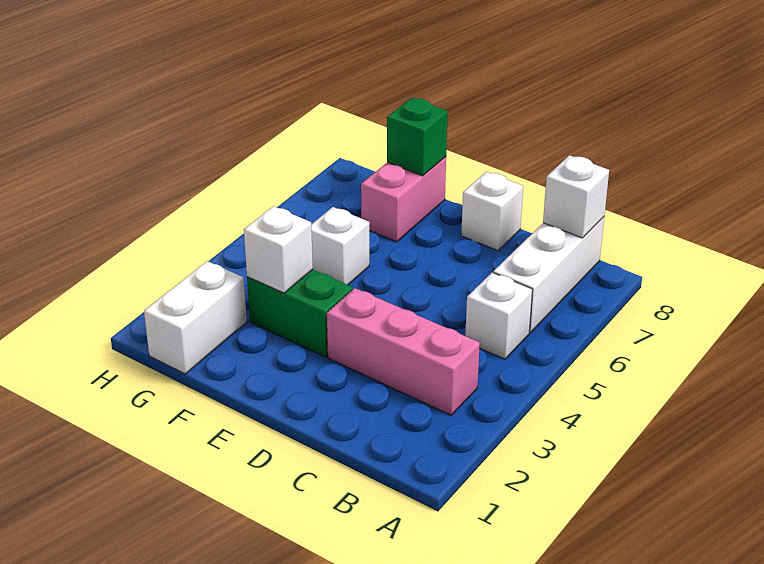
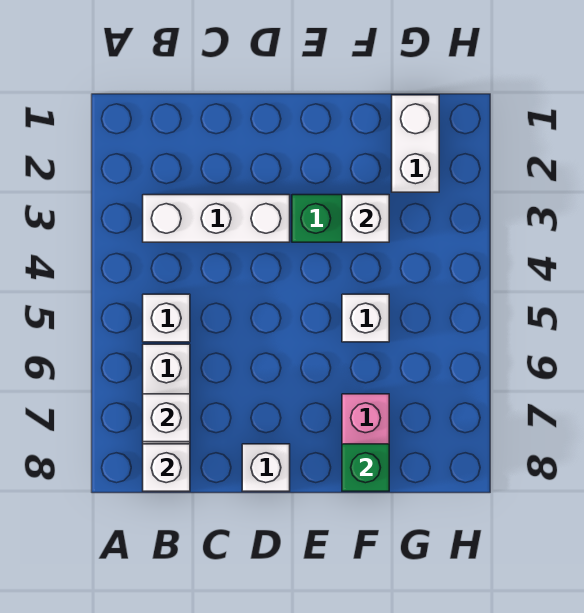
pink brick B3:D3 level 1 -> white brick B3:D3 level 1
none -> white brick B7 level 2

